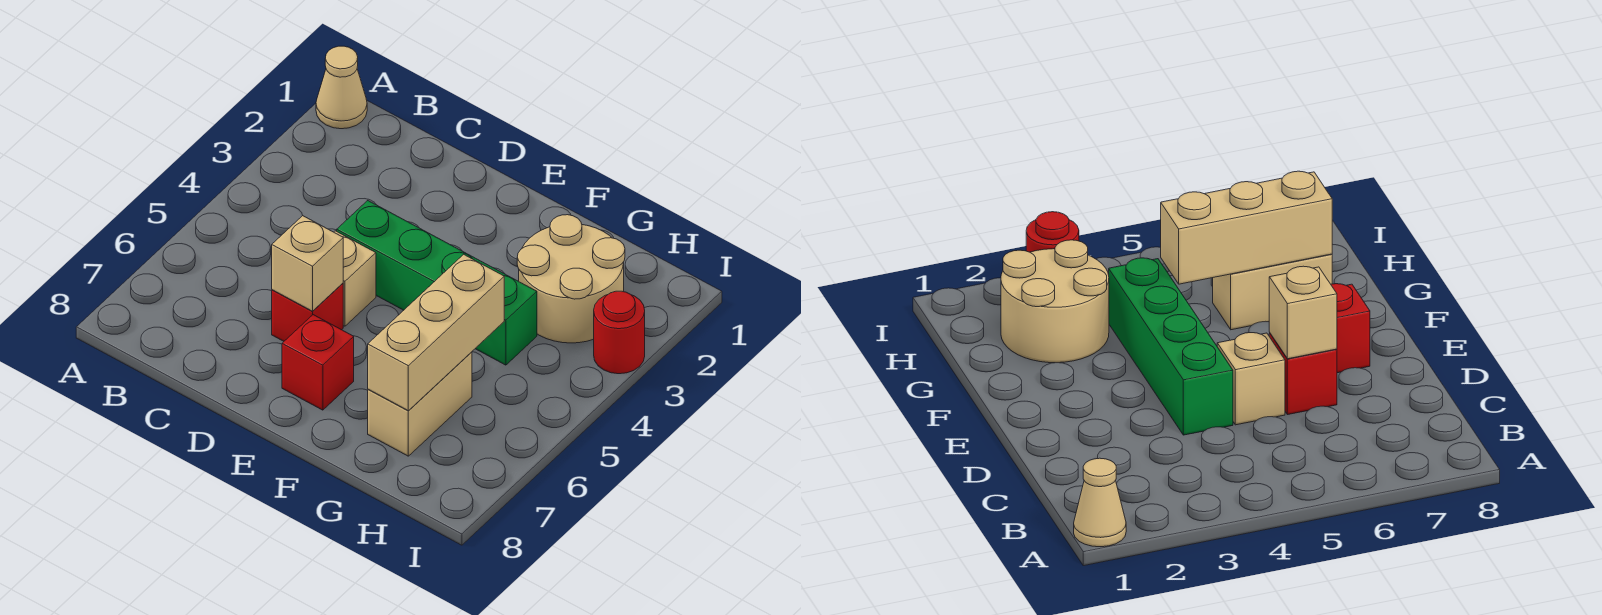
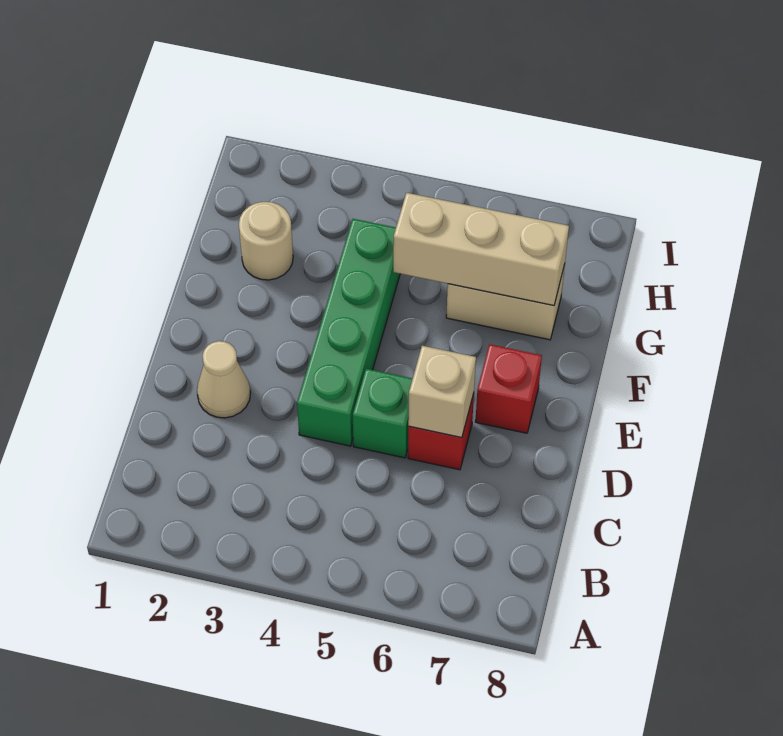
tan cone A1 level 1 -> tan cone D2 level 1
tan brick D5 level 1 -> green brick D5 level 1
tan round brick G2:H3 level 1 -> tan round brick G2 level 1
red round brick I3 level 1 -> none

